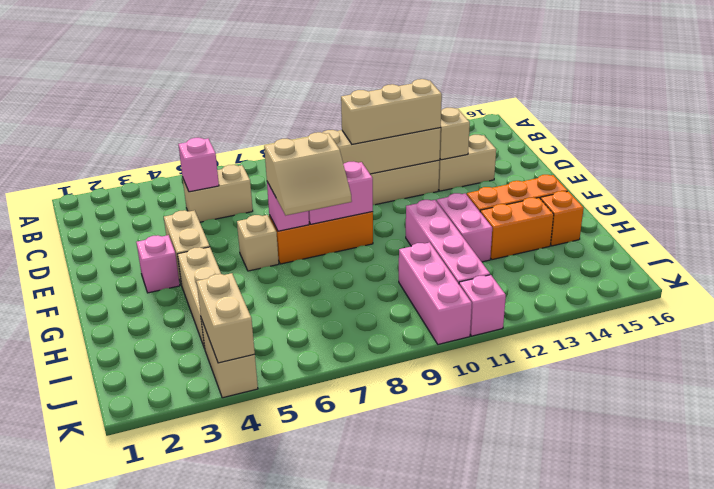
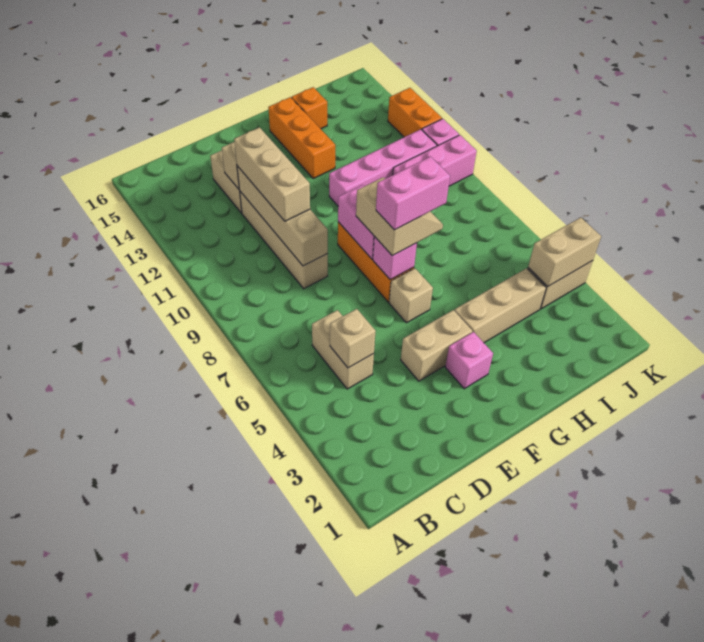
pink brick C5 level 2 -> tan brick C5 level 2
pink brick G12:H12 level 1 -> pink brick F7:G7 level 4
orange brick H13:H14 level 1 -> orange brick K12:K13 level 1

